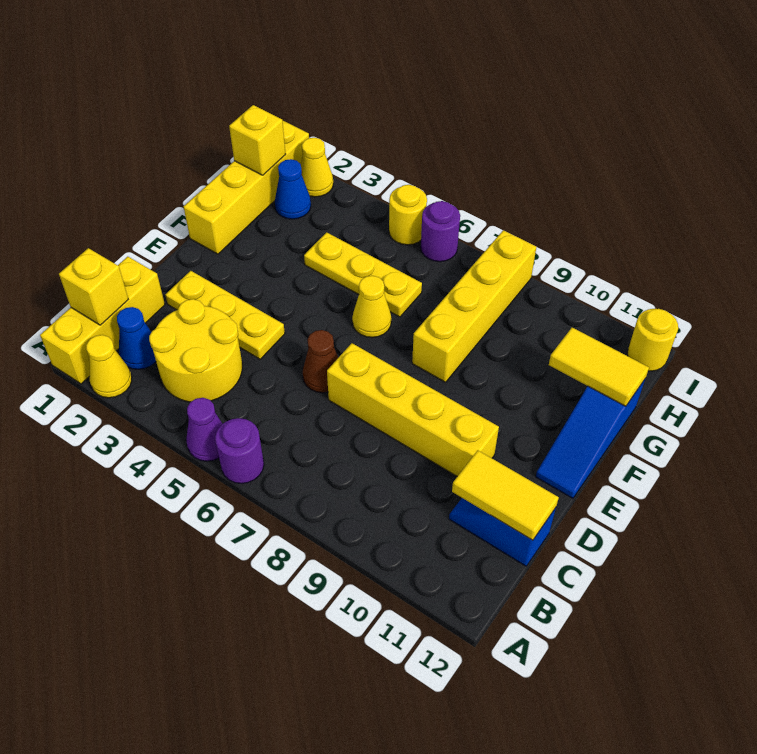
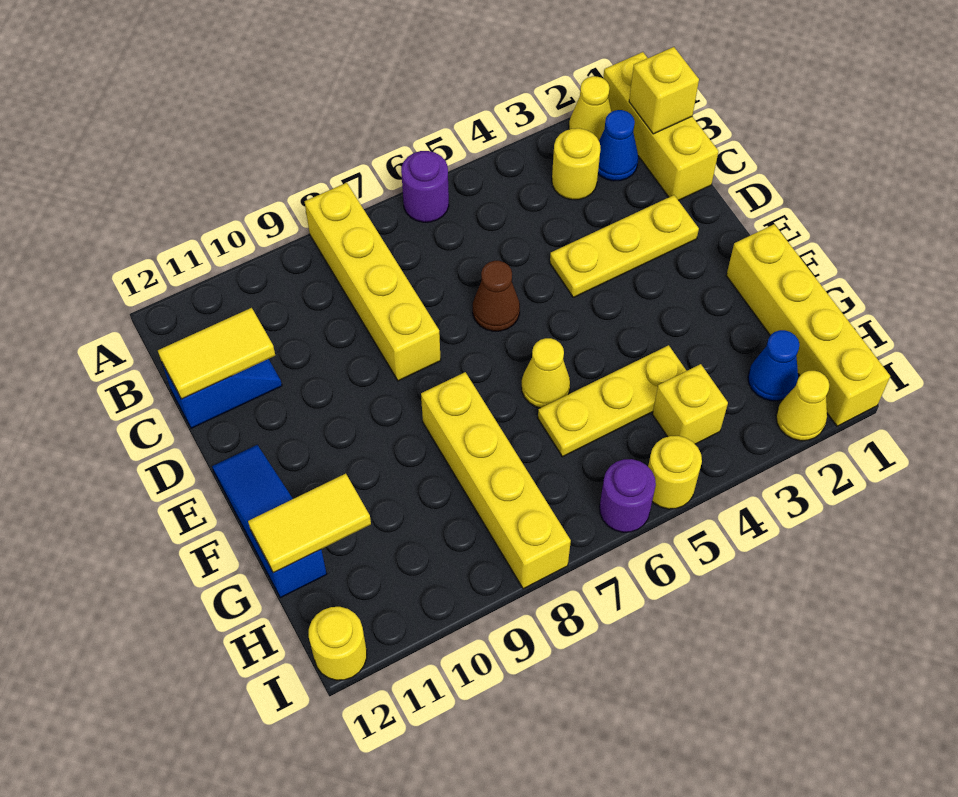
purple cone A5 level 1 -> none
yellow round brick B3:C4 level 1 -> yellow round brick B3 level 1
yellow brick D7:D10 level 1 -> yellow brick A8:D8 level 1
yellow brick H1 level 2 -> yellow brick H4 level 1

